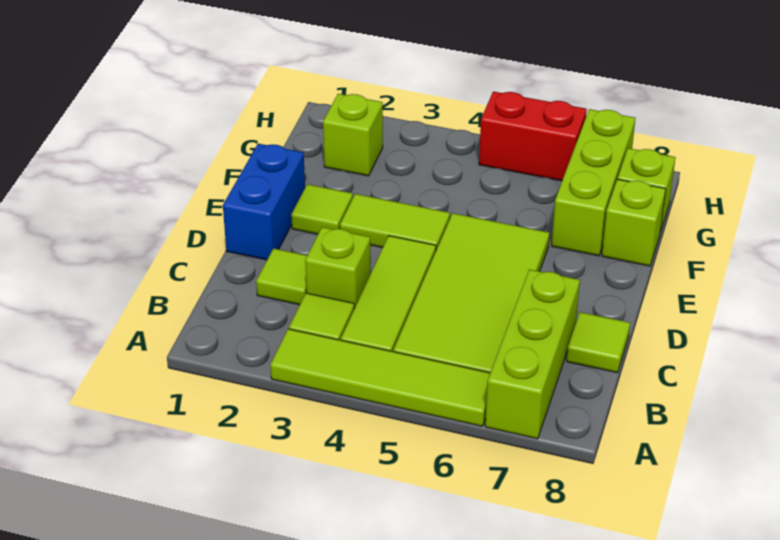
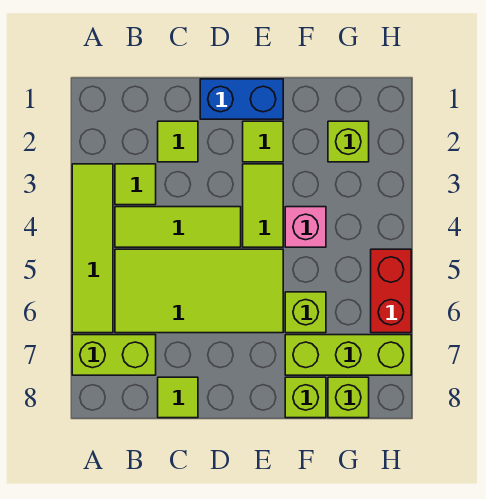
lime brick A7:C7 level 1 -> lime brick A7:B7 level 1
lime brick C3 level 1 -> lime brick F6 level 1
none -> pink brick F4 level 1

